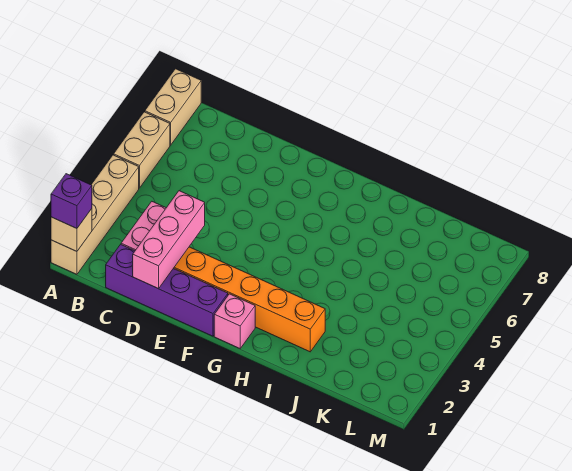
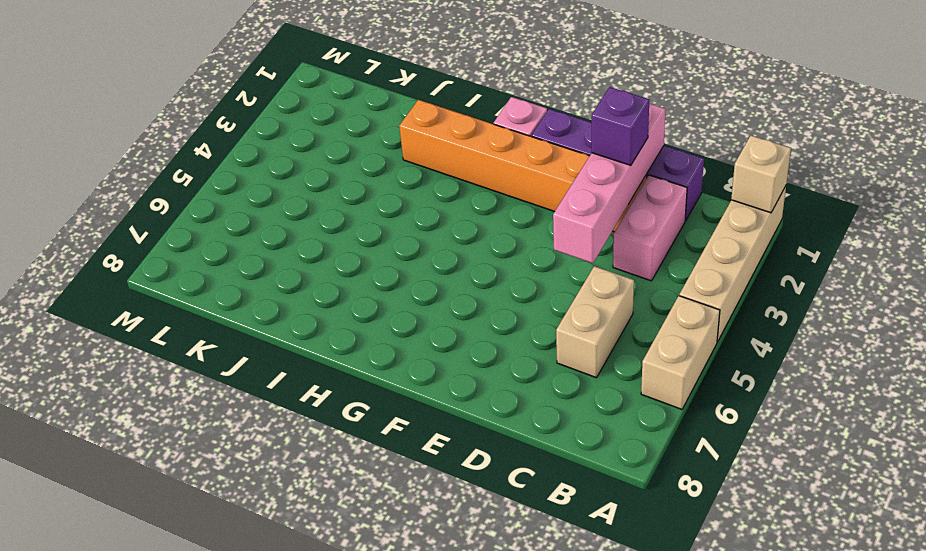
purple brick A1 level 3 -> purple brick D2 level 3
tan brick A7:A8 level 1 -> tan brick C5:C6 level 1
pink brick D1:D3 level 2 -> pink brick D1:D4 level 2

